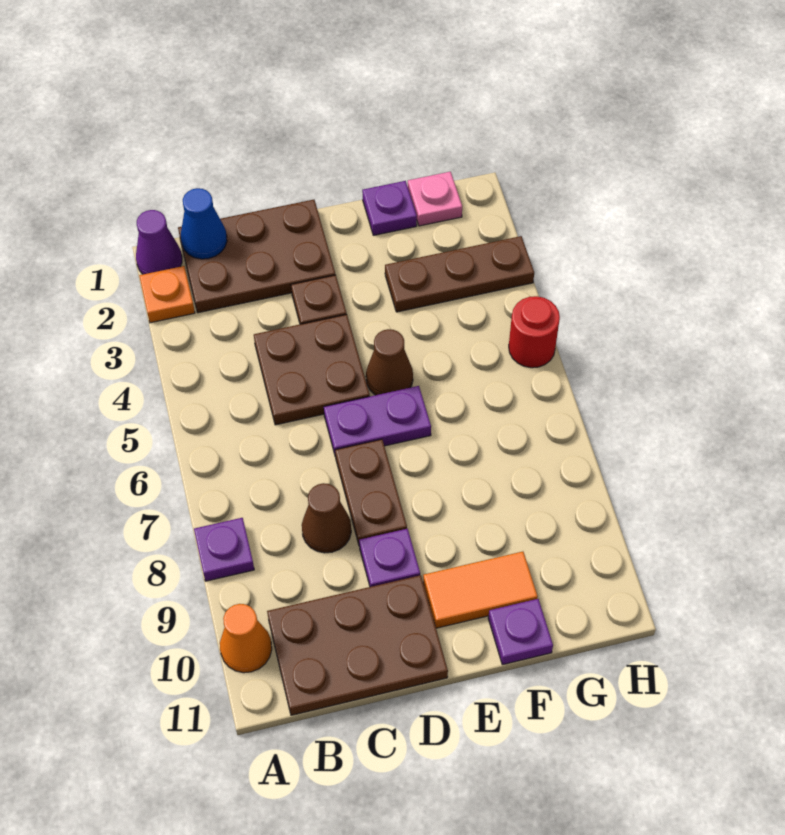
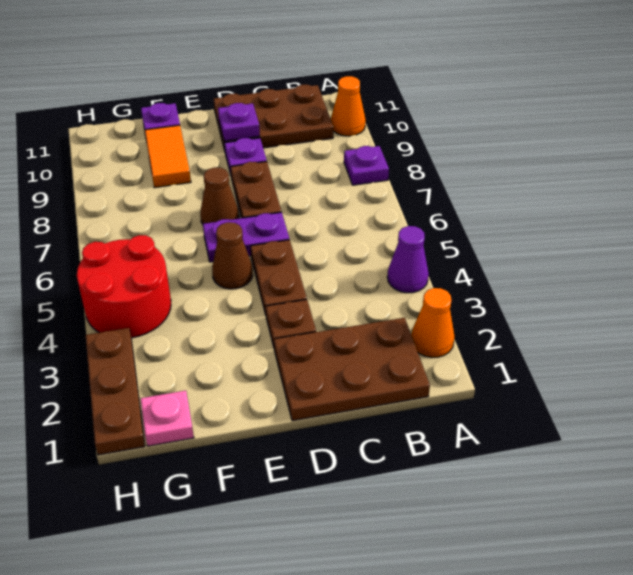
purple cone A1 level 1 -> purple cone A4 level 1
orange plate A2 level 1 -> orange cone A2 level 1
blue cone B1 level 2 -> none
brown plate C4:D5 level 1 -> brown plate D4:D5 level 1
brown cone C8 level 1 -> brown cone E7 level 1
orange tile E10:F10 level 1 -> orange tile F9:F10 level 1
purple plate F1 level 1 -> purple plate D10 level 2
brown plate F3:H3 level 1 -> brown plate H1:H3 level 1
red round brick H5 level 1 -> red round brick G4:H5 level 1

